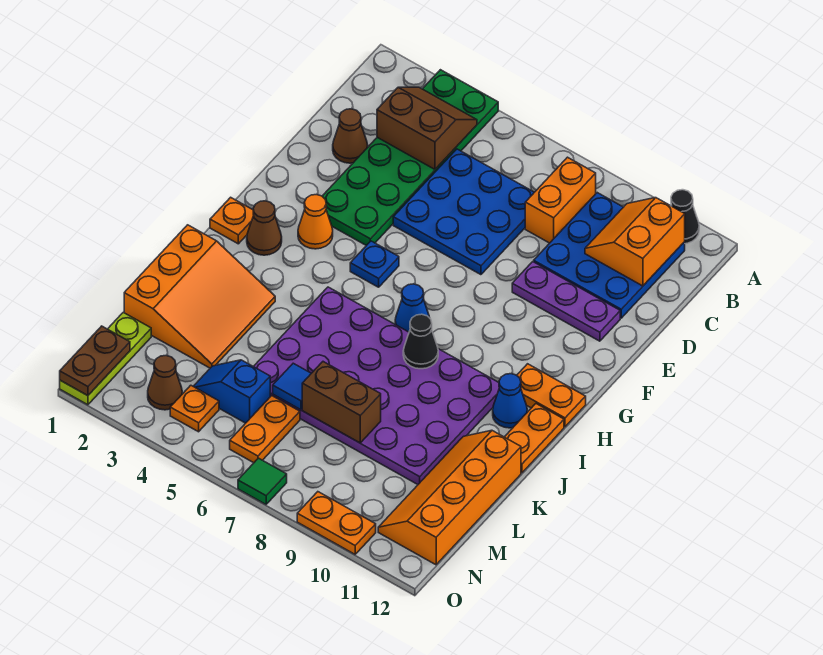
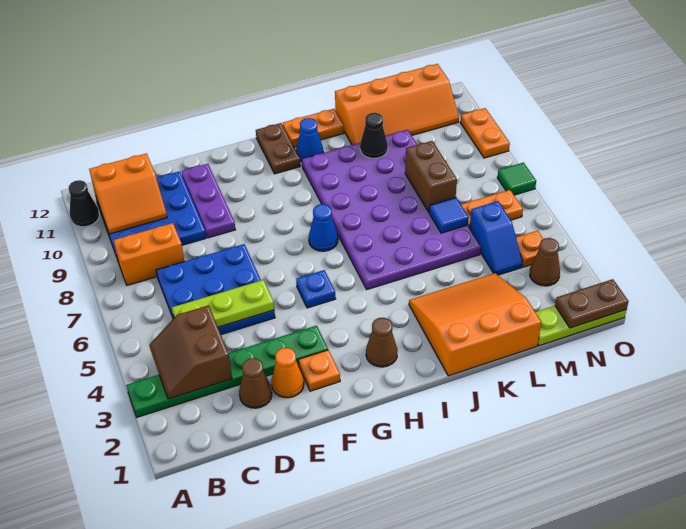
green plate A3:F4 level 1 -> green plate A3:F3 level 1
none -> lime plate C5:E5 level 2
orange cone G3 level 1 -> orange cone E2 level 1
orange plate H1 level 1 -> orange plate F2 level 1
orange plate H11:H12 level 1 -> brown plate H11:H12 level 1
black cone I8 level 2 -> black cone K10 level 2

